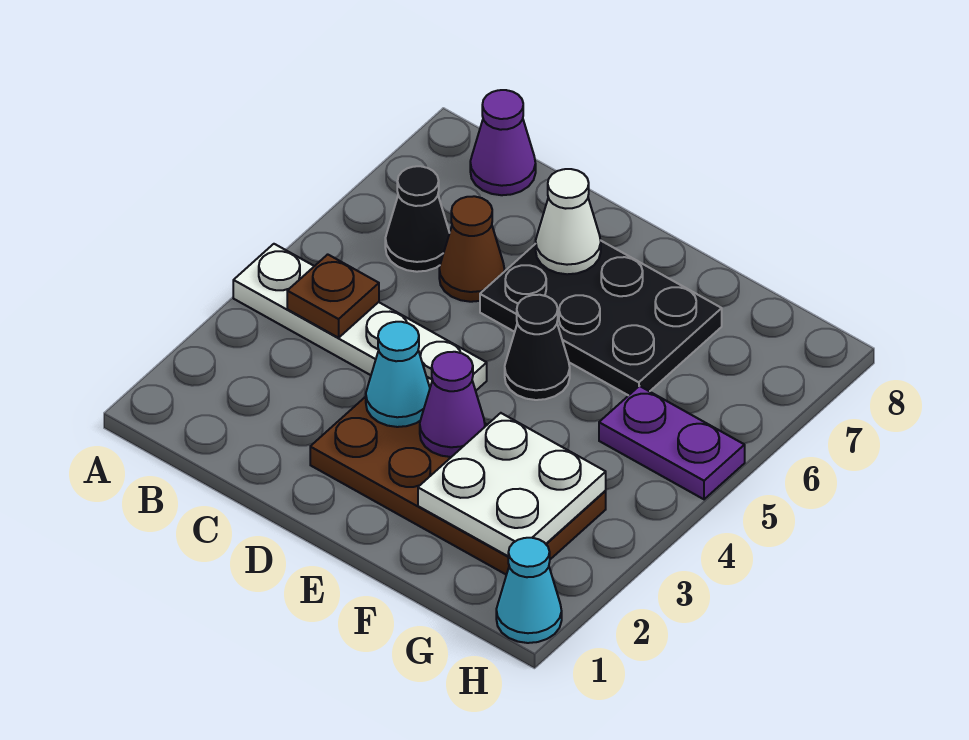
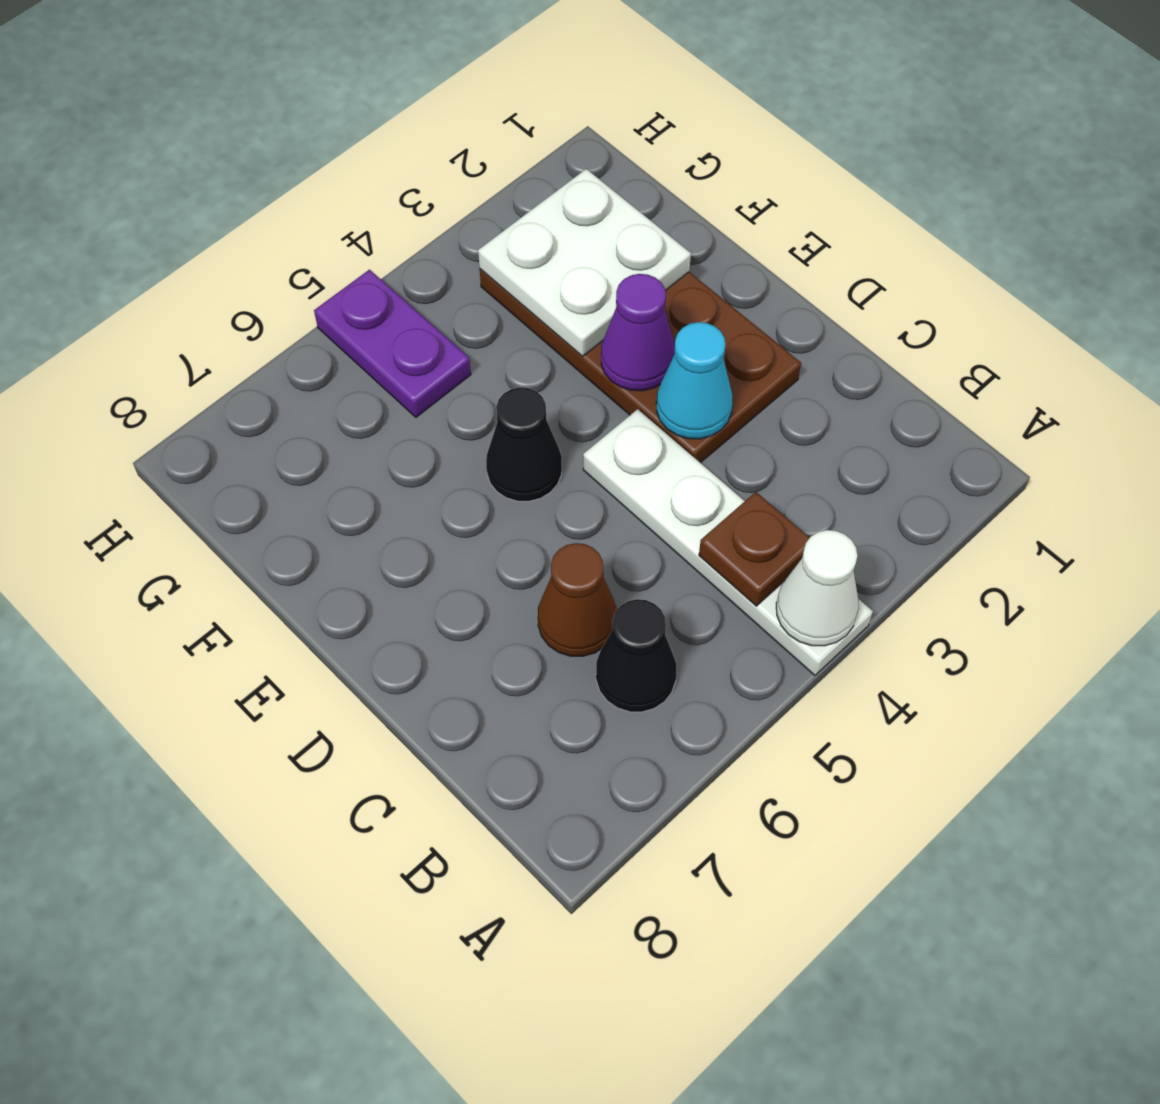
purple cone B8 level 1 -> none
black plate D6:F7 level 1 -> none
white cone D7 level 2 -> white cone A4 level 2
cyan cone H1 level 1 -> none

